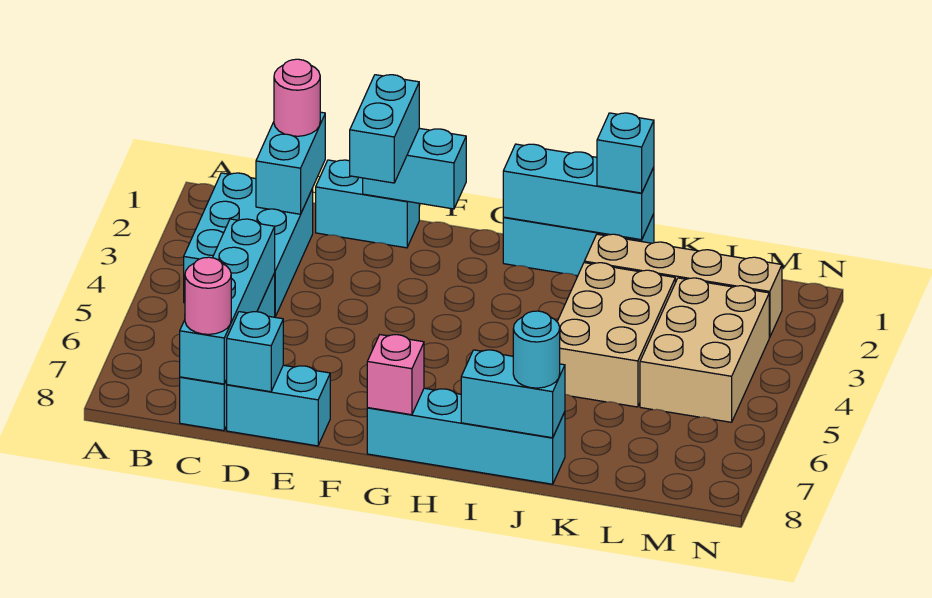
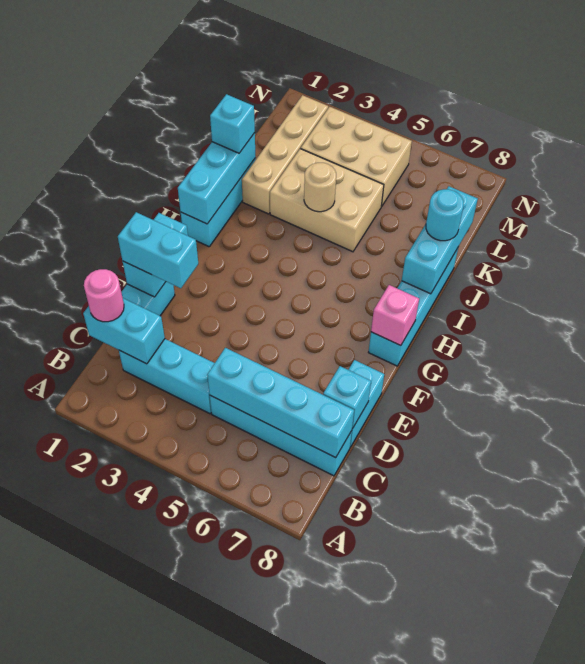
cyan brick B2:C4 level 1 -> cyan brick C2:C4 level 1
pink round brick C8 level 3 -> none
cyan brick I8:J8 level 2 -> cyan brick I8:K8 level 2
none -> tan round brick J4 level 2

